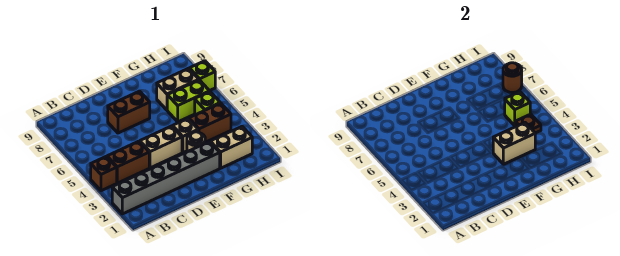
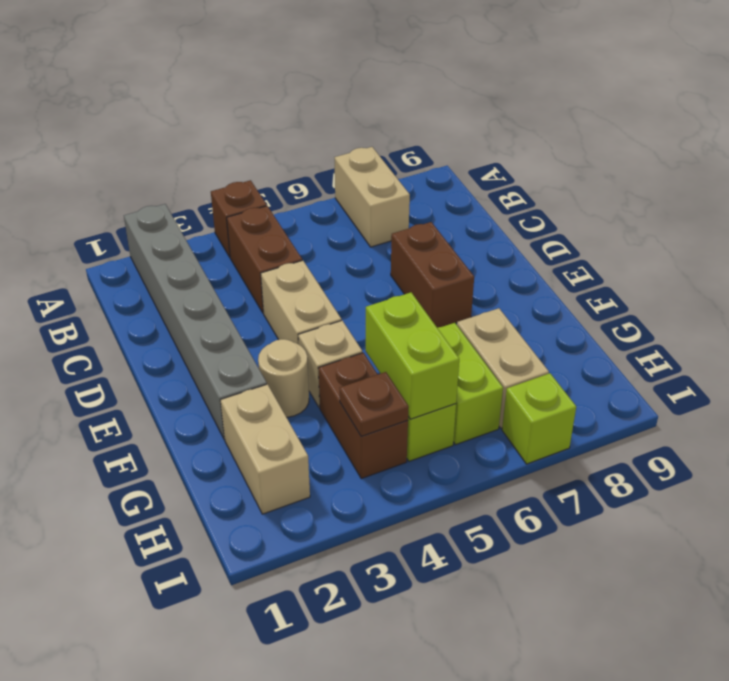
tan brick F3:G3 level 2 -> tan brick A7:B7 level 1
lime brick H5 level 2 -> lime brick G5:H5 level 2
brown round brick I7 level 2 -> none

